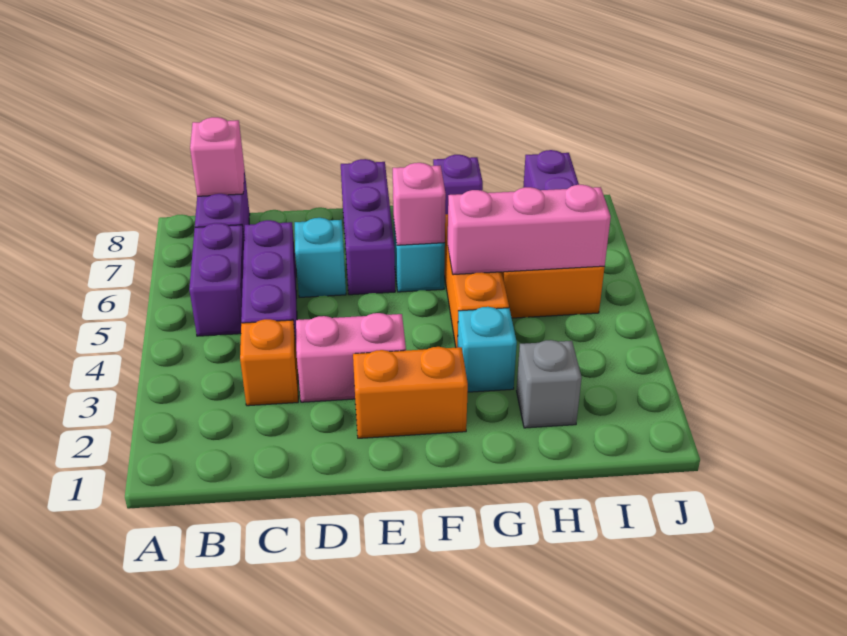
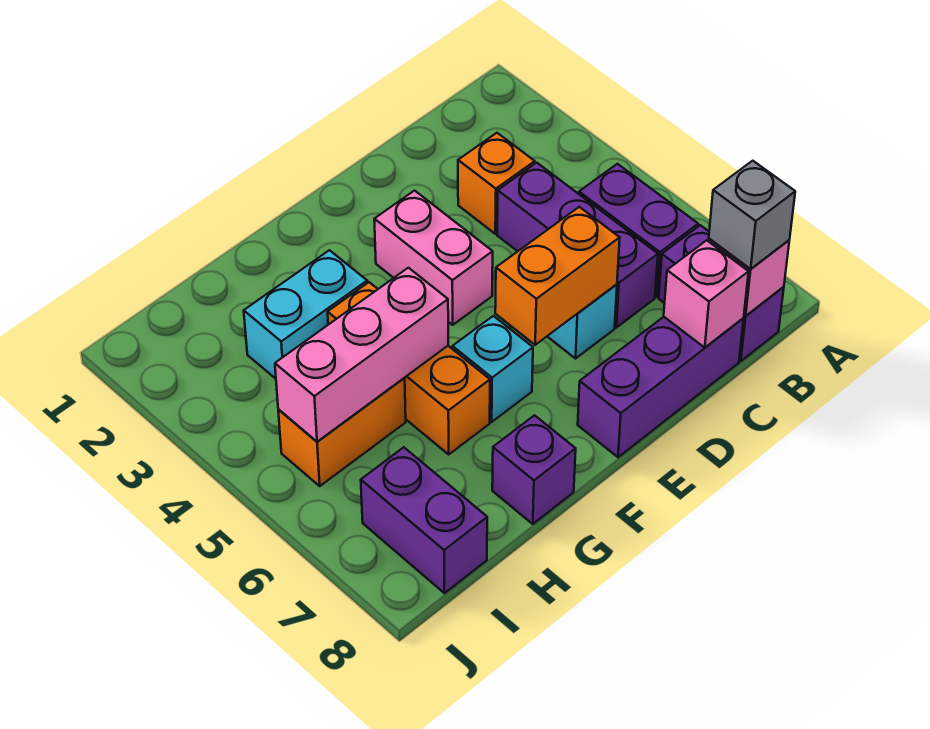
pink brick D3:E3 level 1 -> pink brick E3:E4 level 1
orange brick E2:F2 level 1 -> orange brick D6:E6 level 2
purple brick E6:E8 level 1 -> purple brick C8:E8 level 1
pink brick F6 level 2 -> pink brick C8 level 2
cyan brick G3 level 1 -> cyan brick G3:H3 level 1
grey brick H2 level 1 -> grey brick B8 level 3

